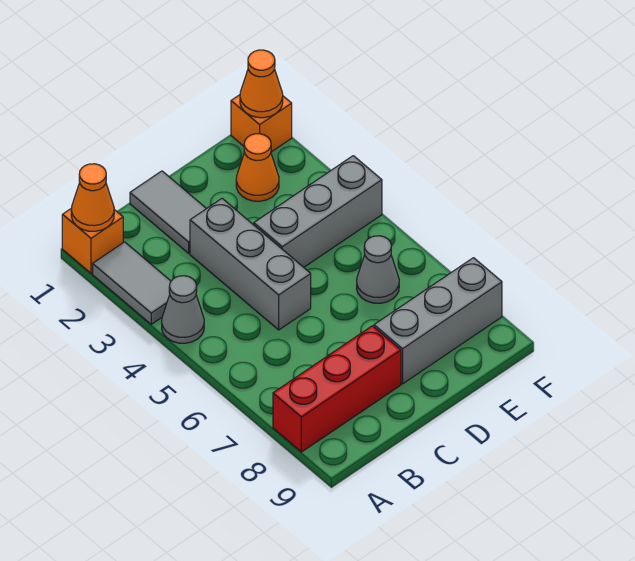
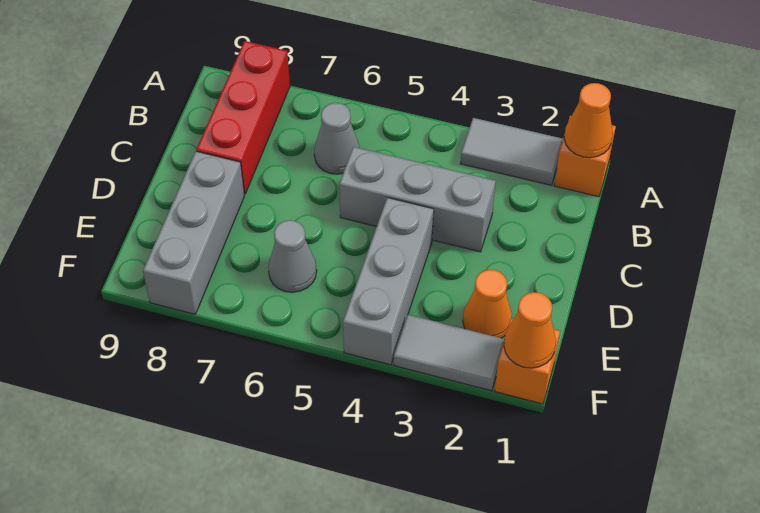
grey cone A4 level 1 -> grey cone B6 level 1
grey tile C1:C2 level 1 -> grey tile F2:F3 level 1

